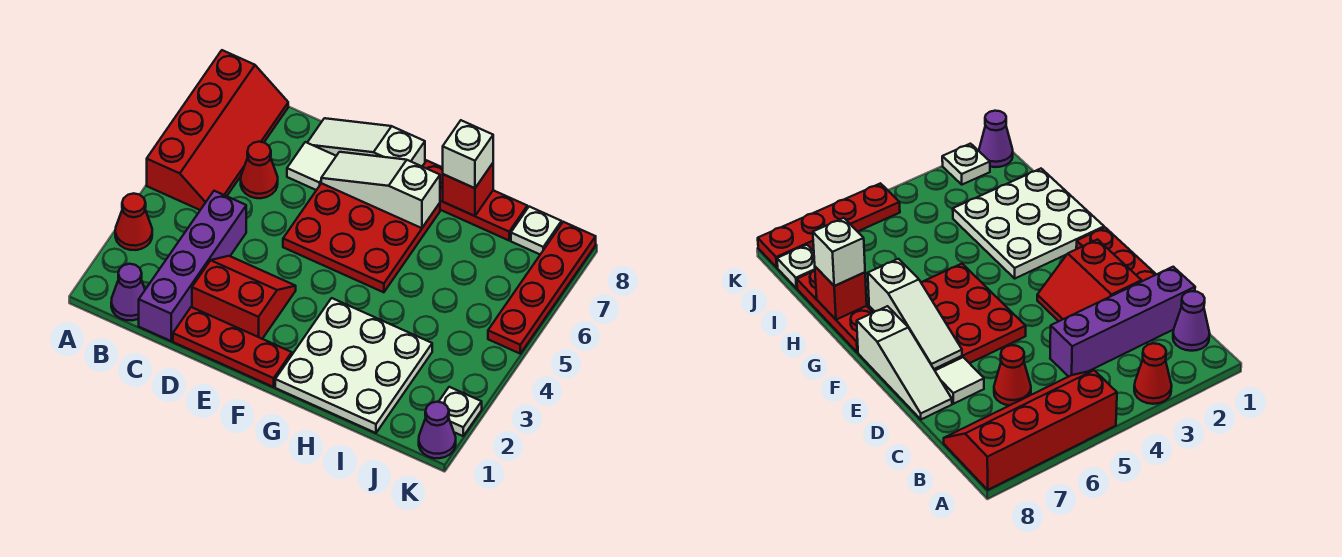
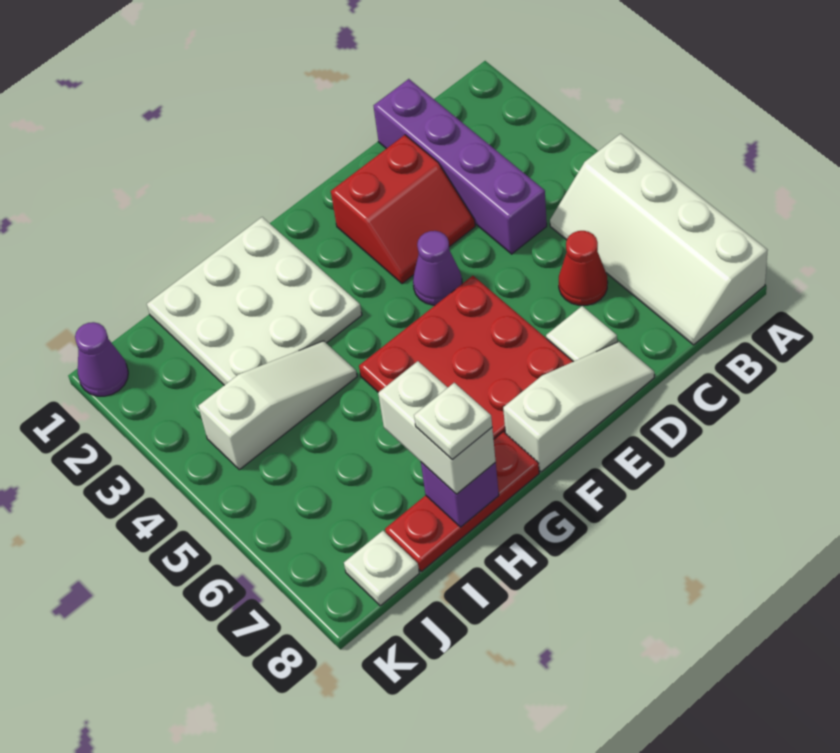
red cone A3 level 1 -> none
red slope A5:B8 level 1 top A -> white slope A5:B8 level 1 top A
purple cone B1 level 1 -> purple cone E4 level 1
red plate D1:F1 level 1 -> none
white slope E7:G7 level 2 top G -> white slope H4:J4 level 1 top J
red brick H8 level 2 -> purple brick H8 level 2
white brick H8 level 3 -> white brick H7:H8 level 3
white plate K2 level 1 -> white plate H8 level 4
red plate K5:K8 level 1 -> none

